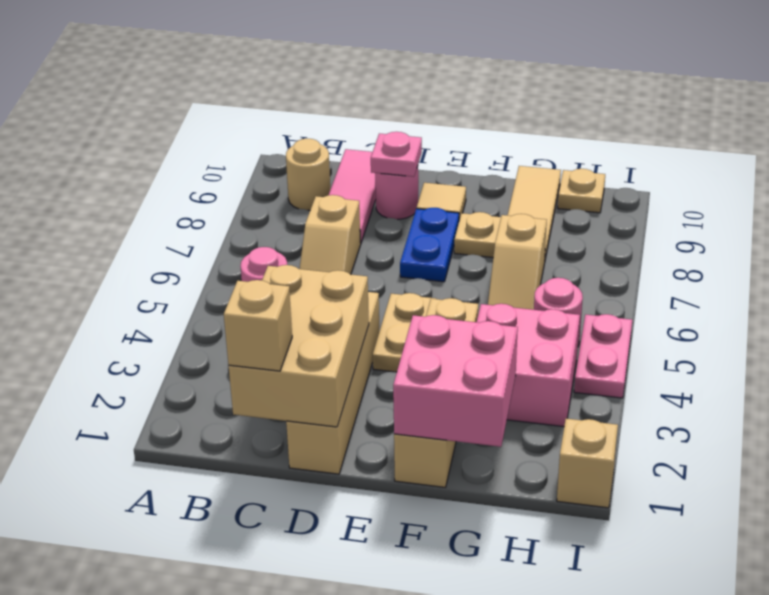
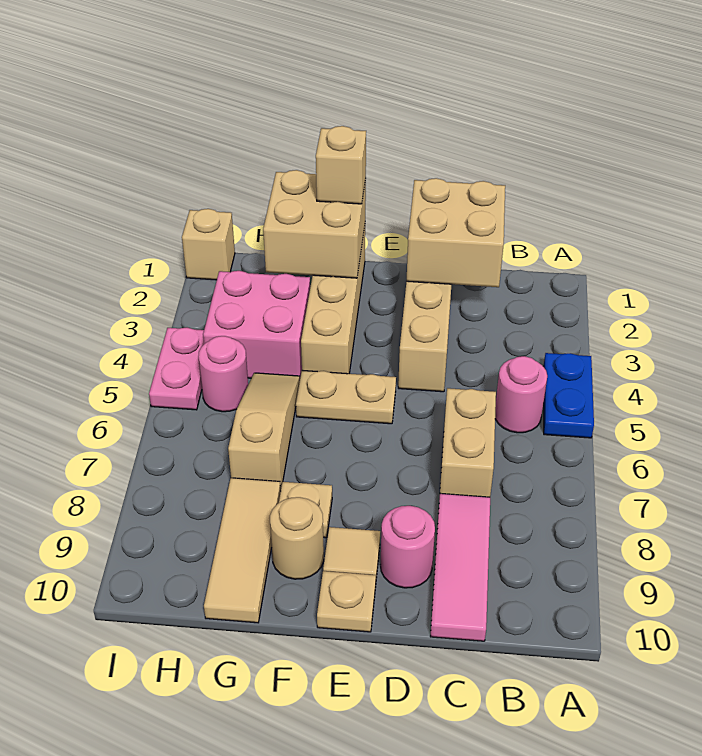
tan round brick B9 level 1 -> tan round brick F9 level 1
tan brick C1:D3 level 2 -> tan brick C1:D2 level 2
tan brick C1 level 3 -> tan brick F1 level 3
tan slope C6:C7 level 1 top 7 -> tan brick C6:C7 level 1
pink plate D9 level 2 -> none
tan plate E4:E5 level 1 -> tan plate E5:F5 level 1
blue plate E7:E8 level 1 -> blue plate A4:A5 level 1
pink brick F1:G2 level 2 -> tan brick F1:G2 level 2
tan slope G6:G7 level 1 top 7 -> tan slope G5:G7 level 1 top 7
tan plate H10 level 1 -> tan plate E10 level 1

